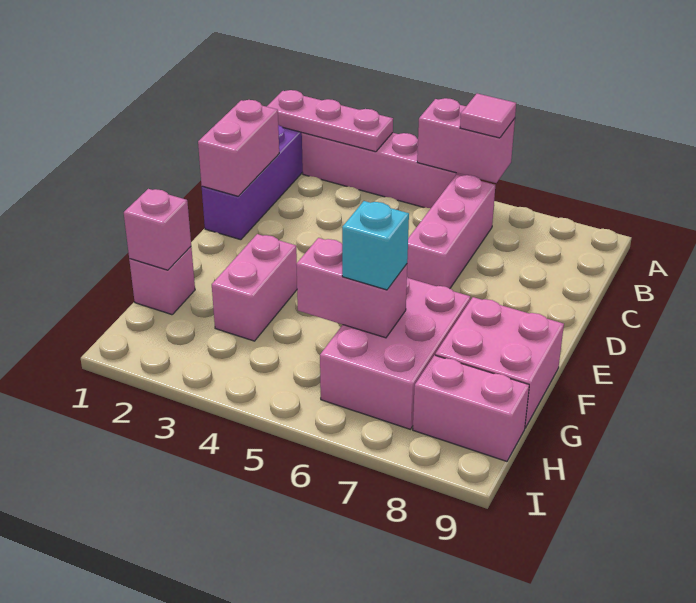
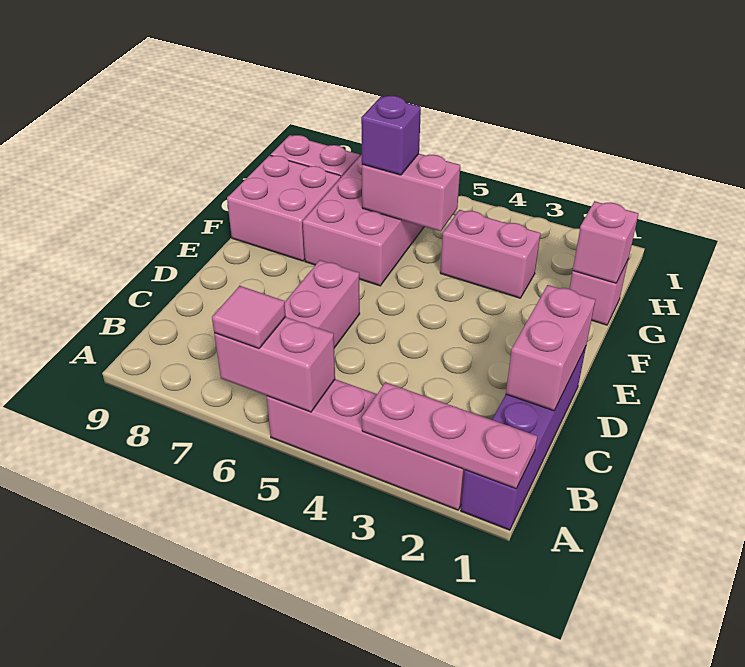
pink brick F3:G3 level 1 -> pink brick G3:G4 level 1
cyan brick G6 level 3 -> purple brick G6 level 3

